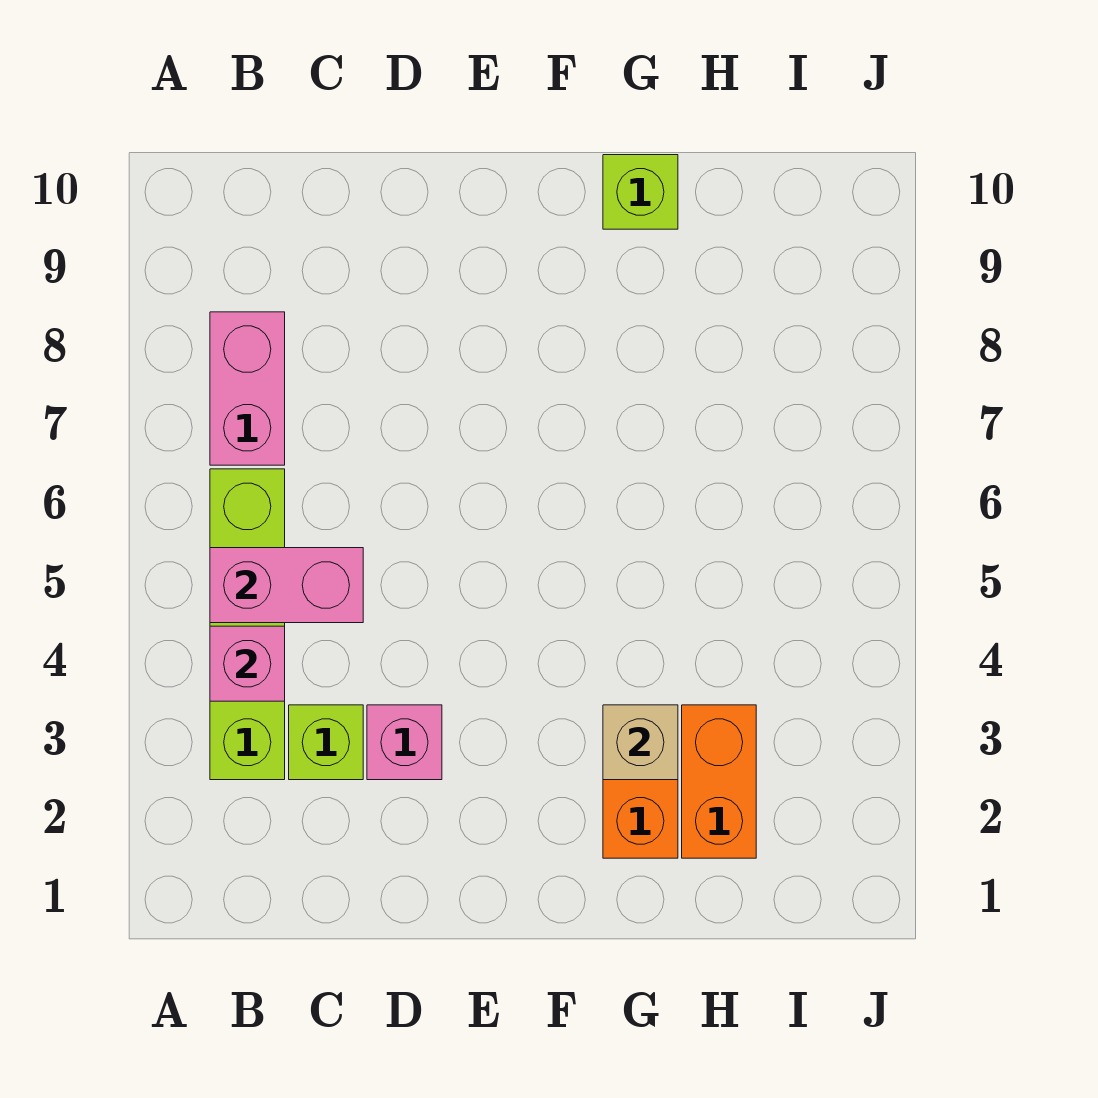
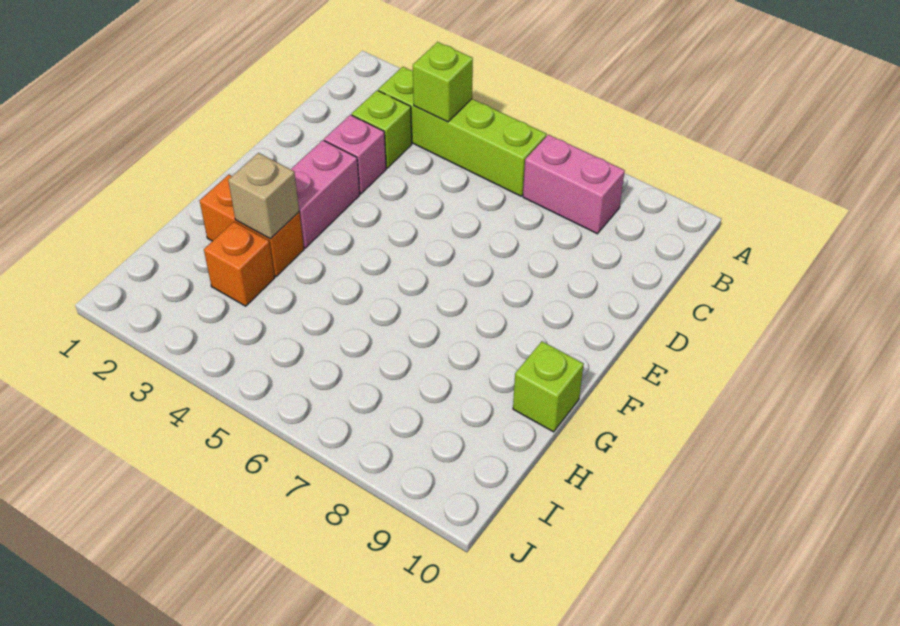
pink brick B4 level 2 -> lime brick B4 level 2
pink brick B5:C5 level 2 -> pink brick E3:F3 level 1
orange brick H2:H3 level 1 -> orange brick H3 level 1

